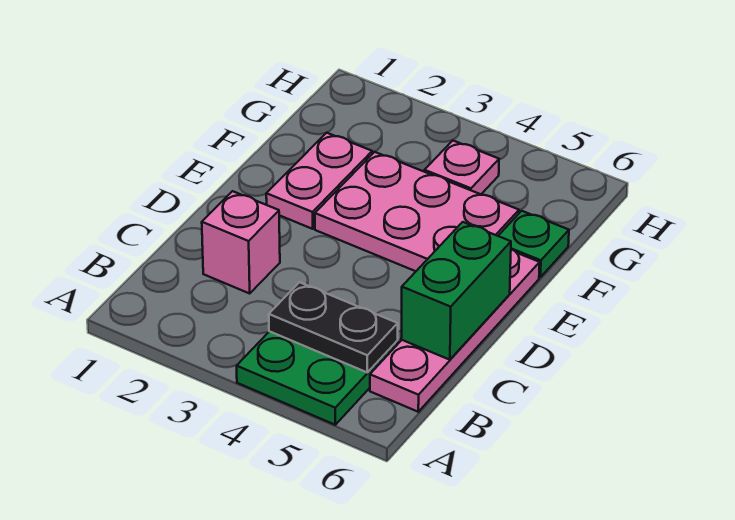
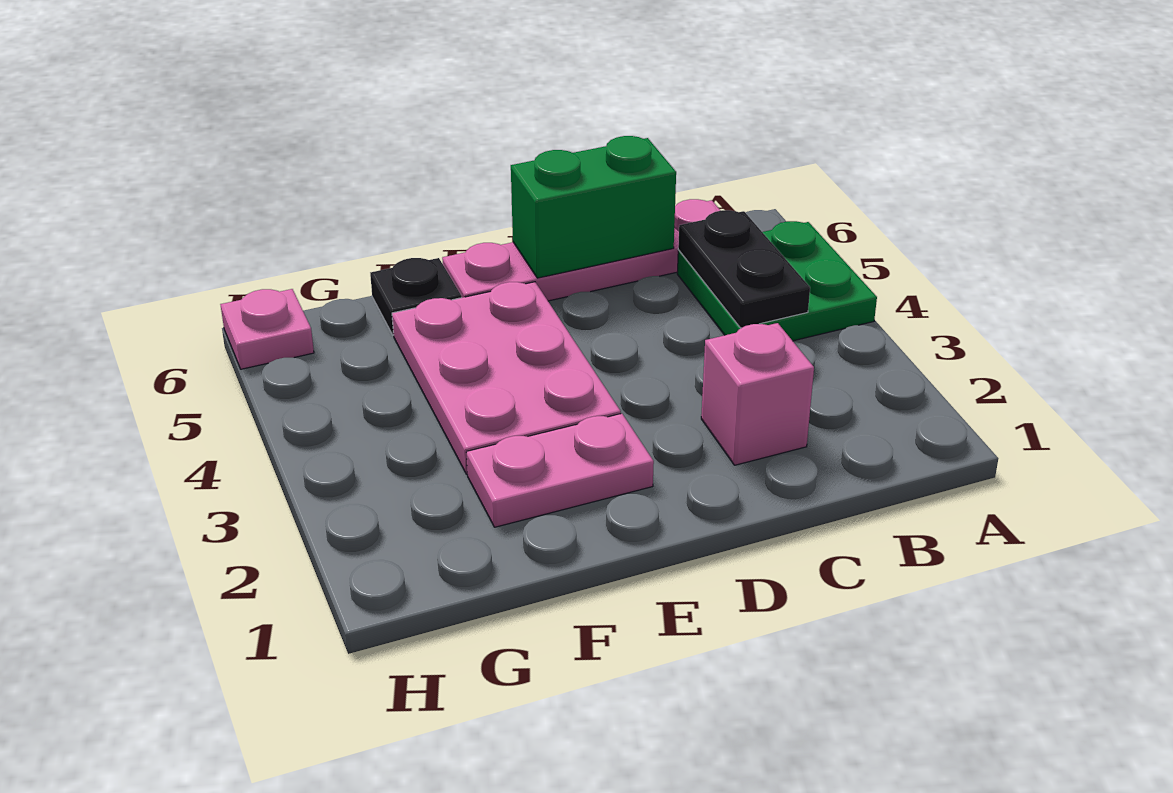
green plate F6 level 1 -> black plate F6 level 1
pink plate G4 level 1 -> pink plate H6 level 1

